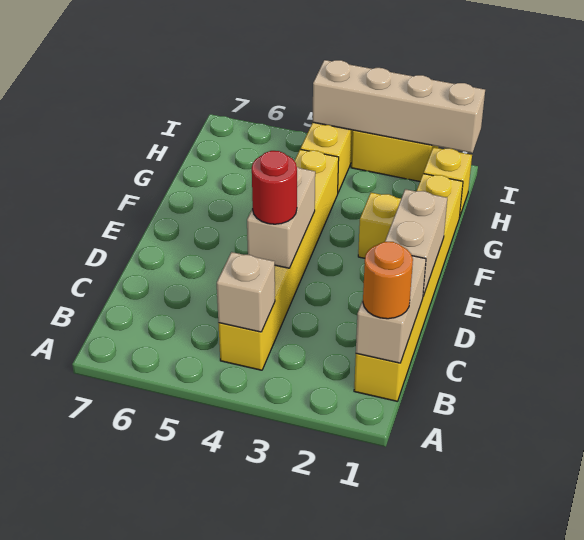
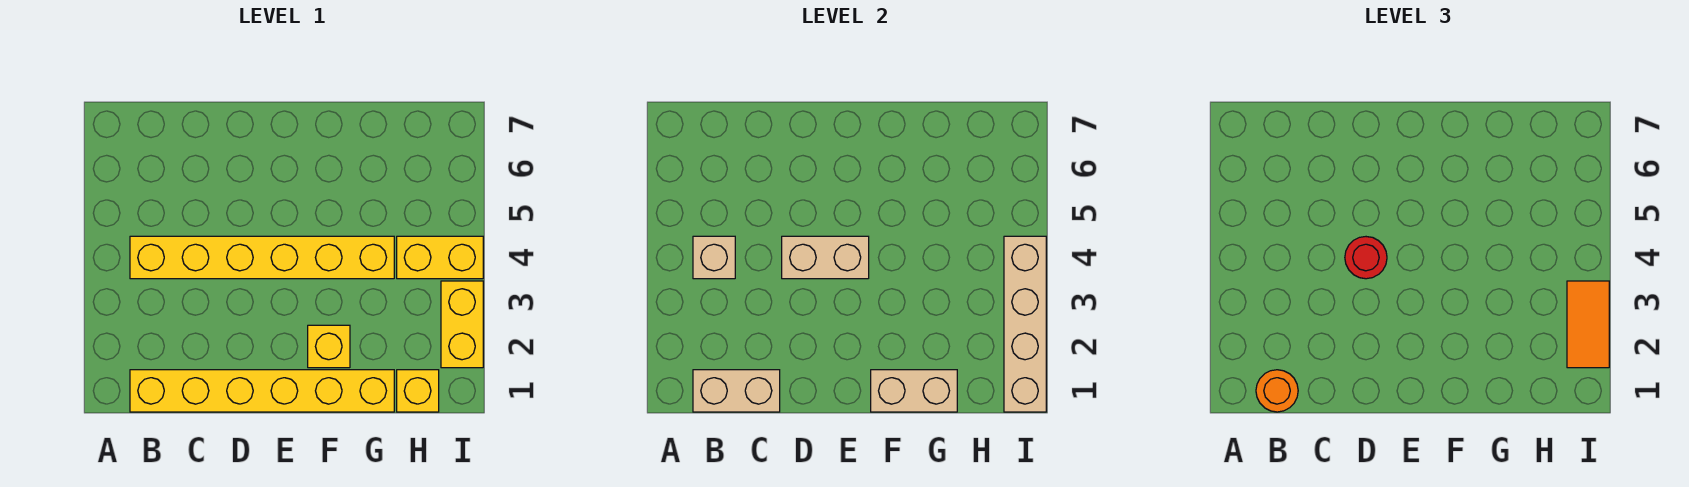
tan brick D1:E1 level 2 -> tan brick F1:G1 level 2
none -> orange tile I2:I3 level 3

